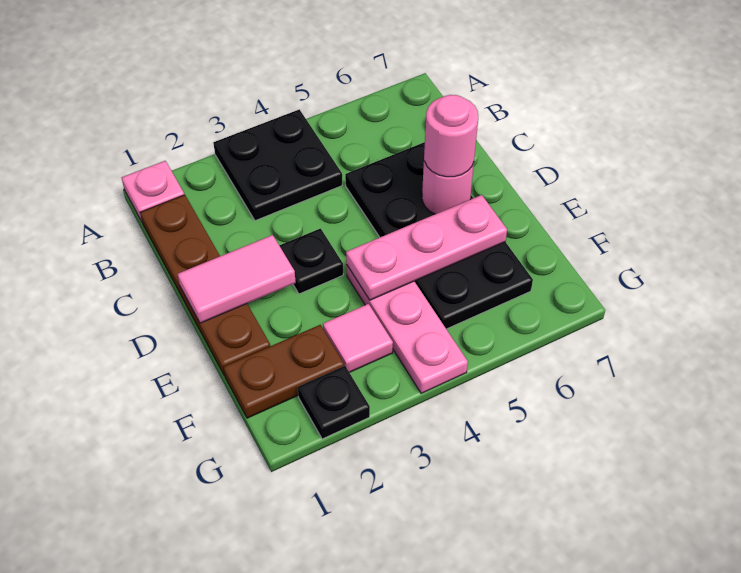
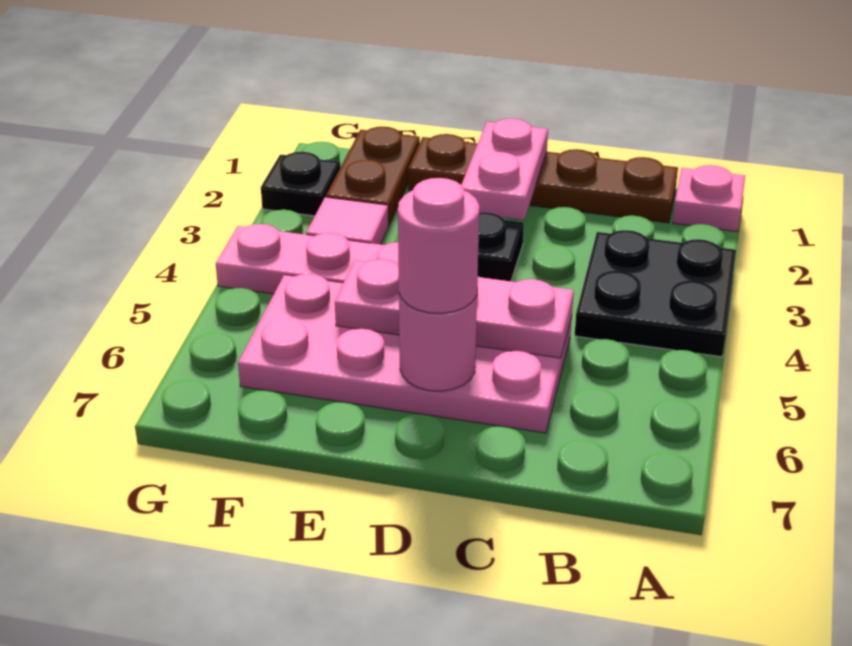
black plate C5:F6 level 1 -> pink plate C5:F6 level 1
pink tile D1:D2 level 2 -> pink plate D1:D2 level 2
pink plate E4:E6 level 2 -> pink plate C5:E5 level 2

